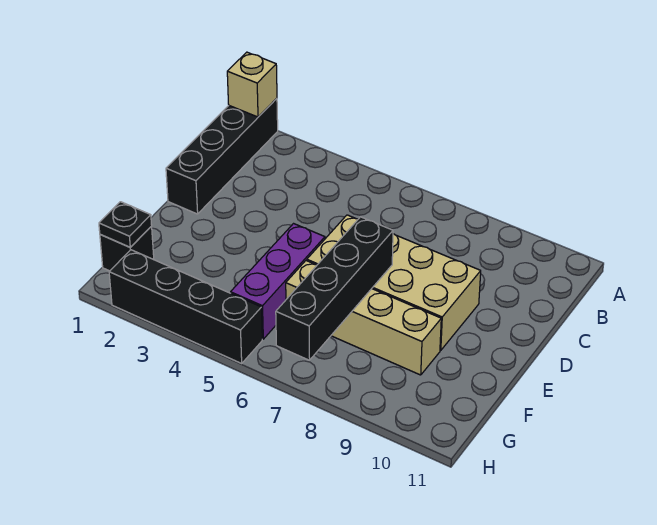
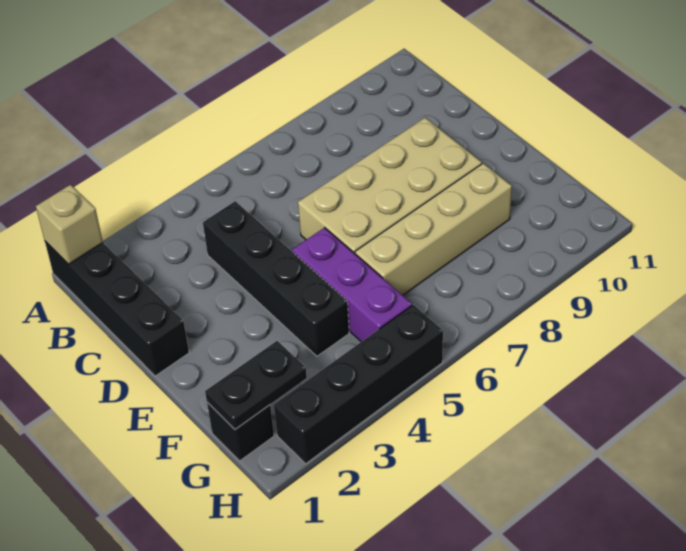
black brick E7:H7 level 2 -> black brick C4:F4 level 1
black plate G1 level 2 -> black plate G1:G2 level 2

